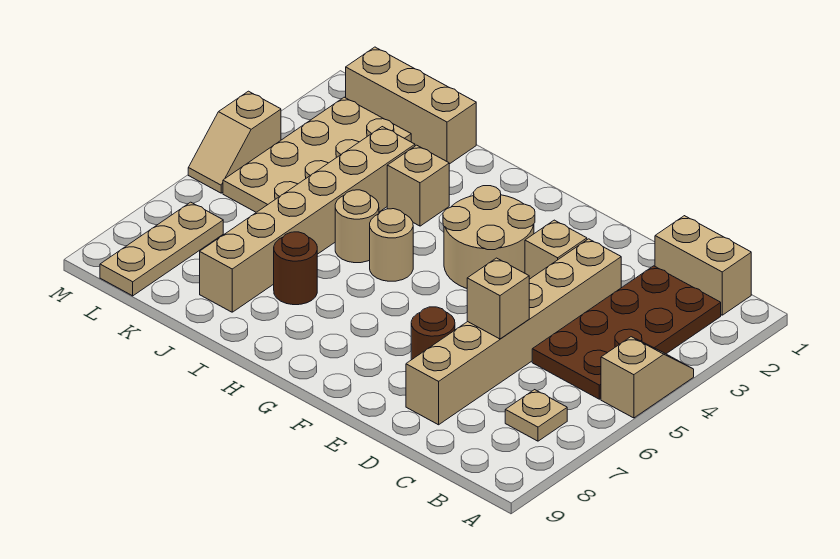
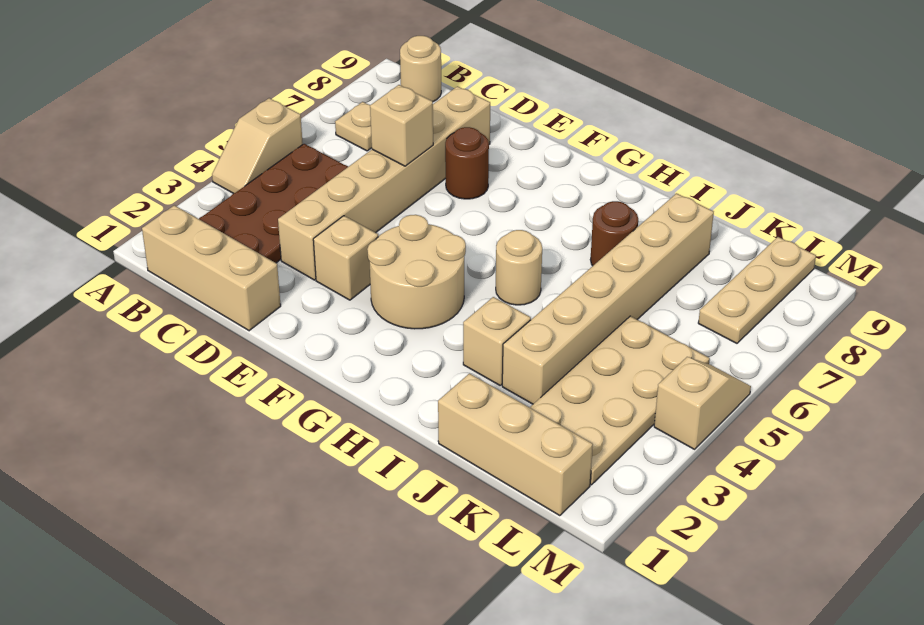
tan brick B1:C1 level 1 -> tan brick B1:D1 level 1
tan round brick I5 level 1 -> tan round brick B9 level 1

